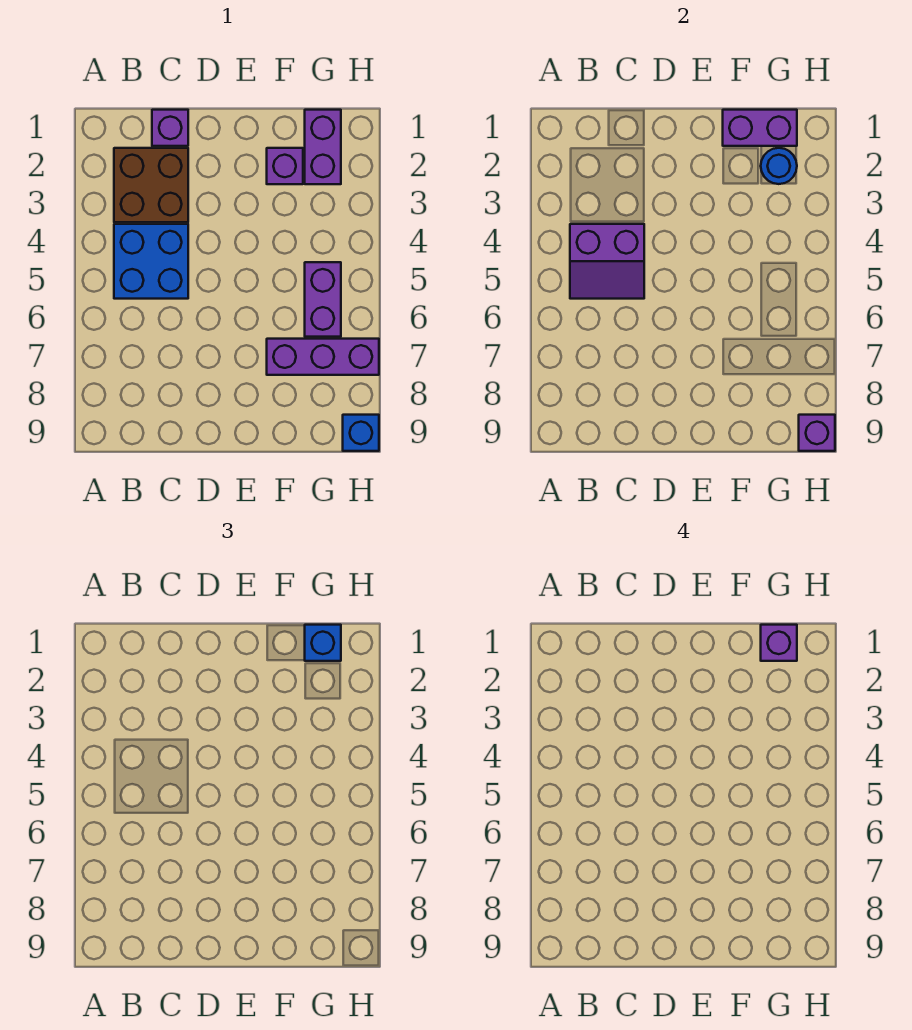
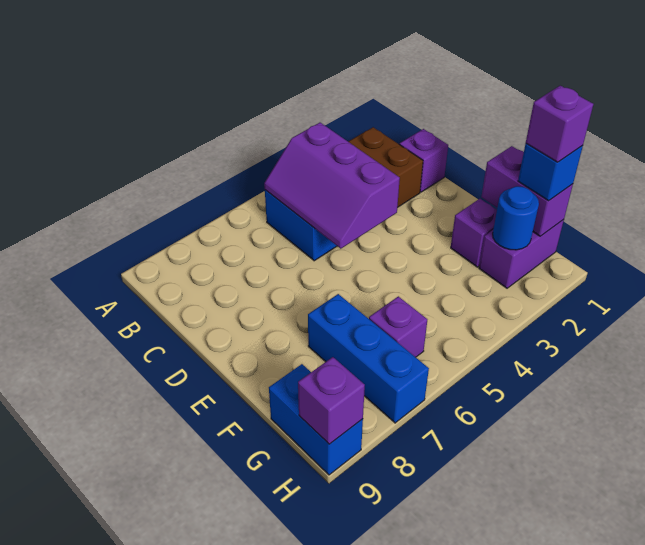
purple slope B4:C5 level 2 top 4 -> purple slope B4:D5 level 2 top 4
purple brick F7:H7 level 1 -> blue brick F7:H7 level 1
purple brick G5:G6 level 1 -> purple brick G6 level 1
blue brick H9 level 1 -> blue brick G9:H9 level 1

